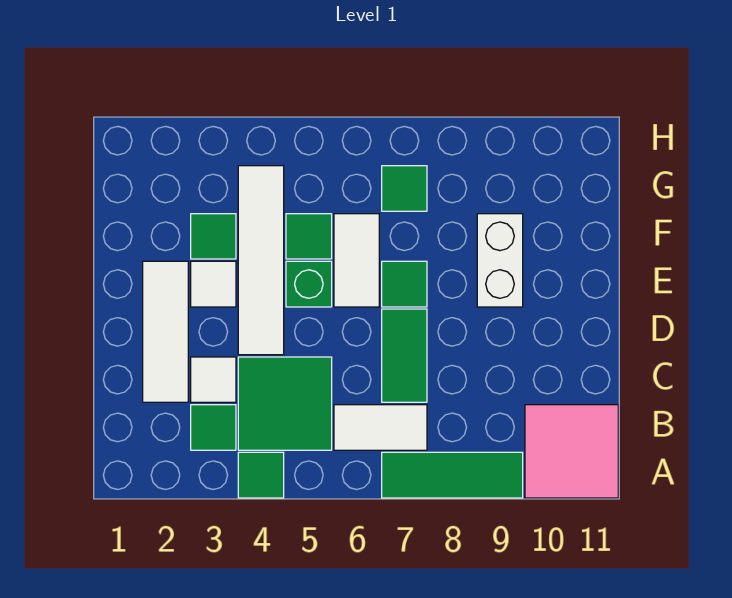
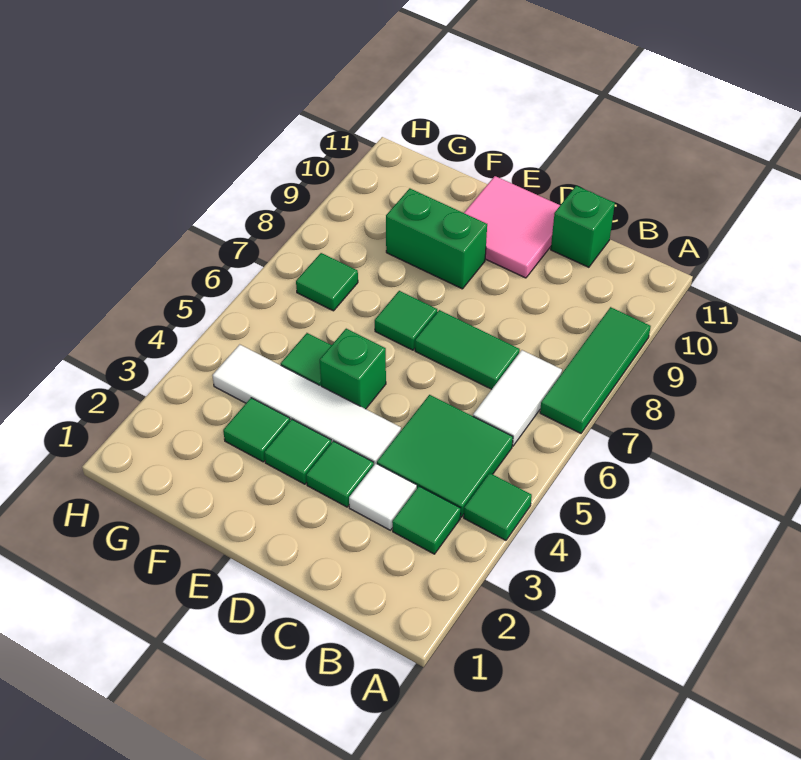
pink tile A10:B11 level 1 -> pink tile D10:E11 level 1
white tile C2:E2 level 1 -> none
none -> green brick C11 level 1
none -> green tile D3 level 1
white tile E3 level 1 -> green tile E3 level 1
white tile E6:F6 level 1 -> none
white brick E9:F9 level 1 -> green brick E9:F9 level 1

